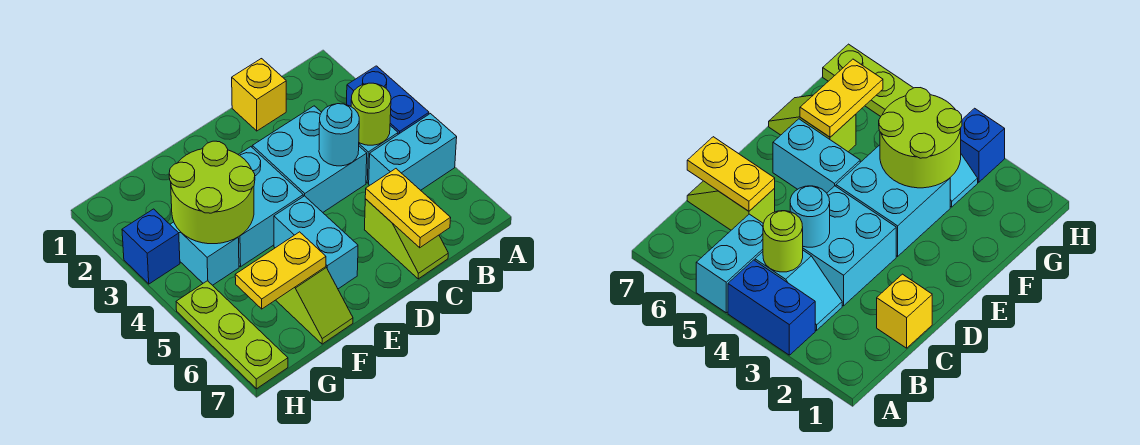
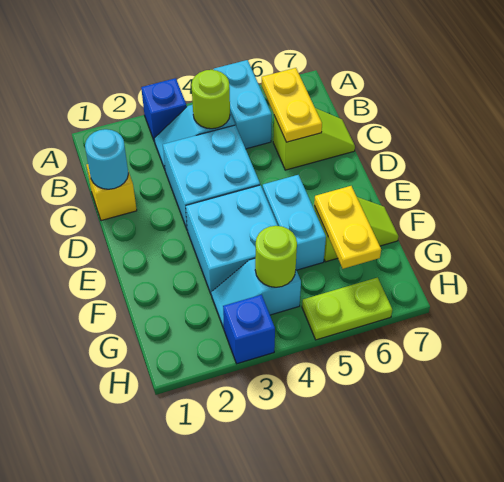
blue brick A3:A4 level 1 -> blue brick A3 level 1
cyan round brick C4 level 2 -> cyan round brick C1 level 2
yellow plate C6:C7 level 2 -> yellow plate B6:C6 level 2
cyan brick E5:E6 level 1 -> cyan brick E5:F5 level 1
lime round brick F3:G4 level 2 -> lime round brick G4 level 2
lime plate H5:H7 level 1 -> lime plate H5:H6 level 1

